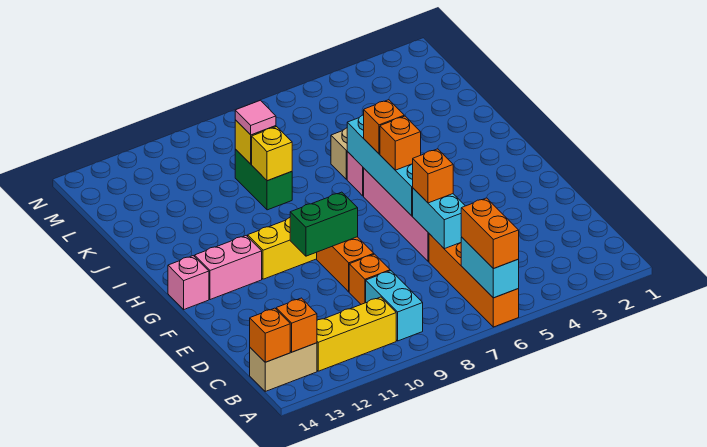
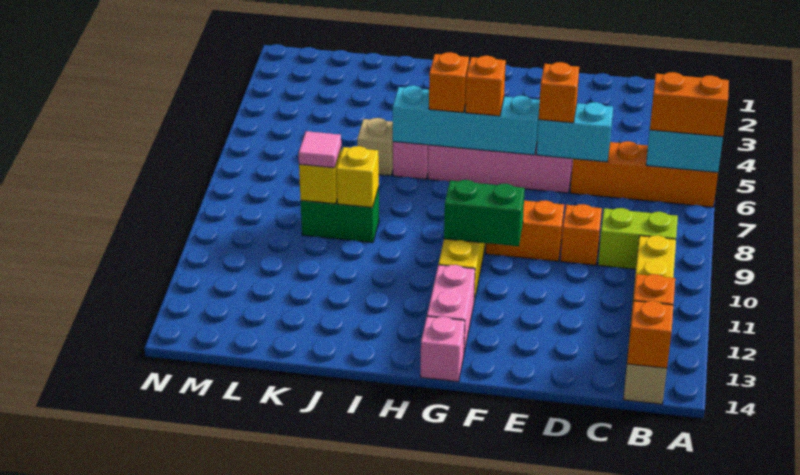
cyan brick B9:C9 level 1 -> lime brick B9:C9 level 1
green brick F9:F10 level 2 -> green brick F10:G10 level 2

